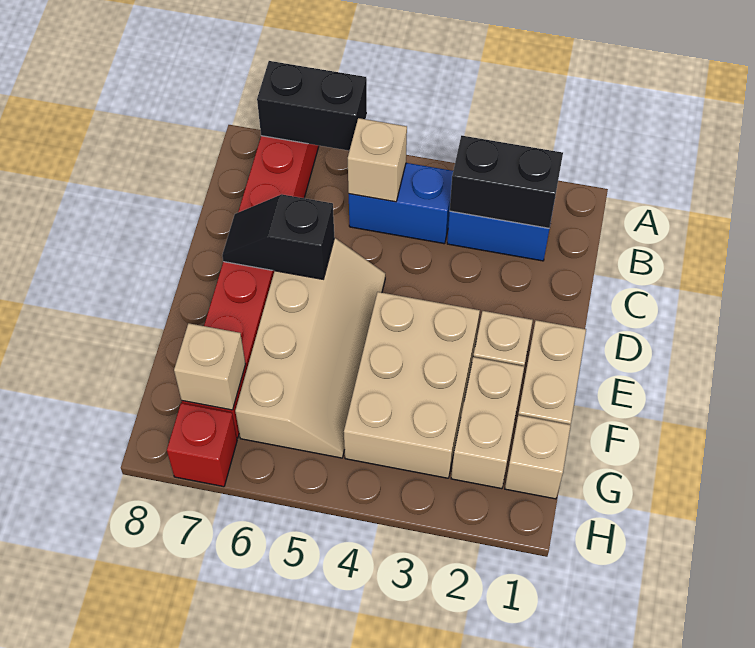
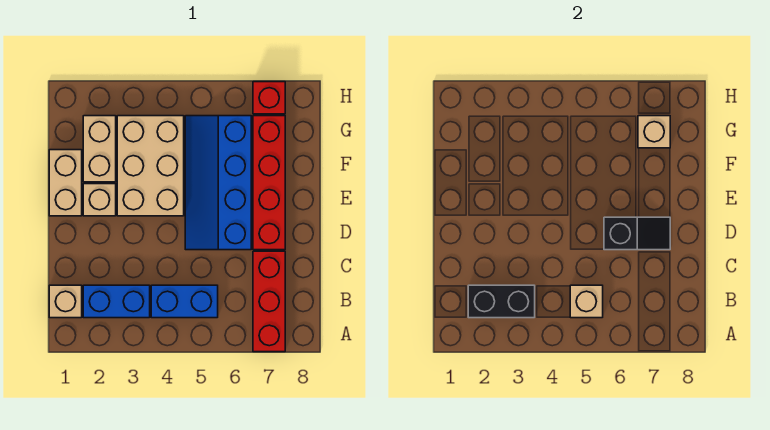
black brick A6:A7 level 2 -> none
tan slope D5:G6 level 1 top 6 -> blue slope D5:G6 level 1 top 6
tan brick G1 level 1 -> tan brick B1 level 1

